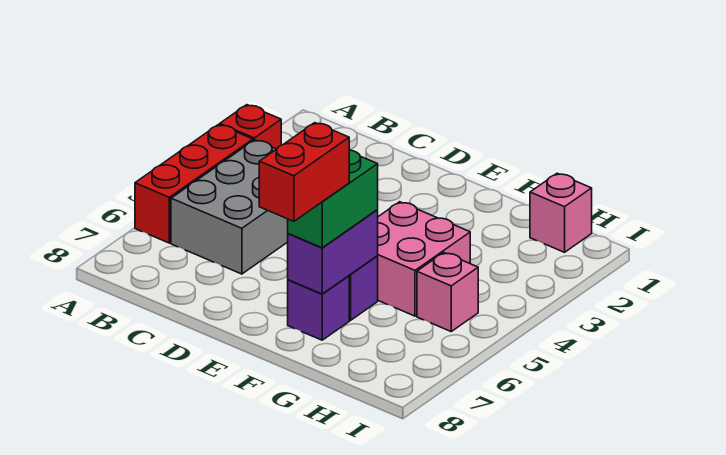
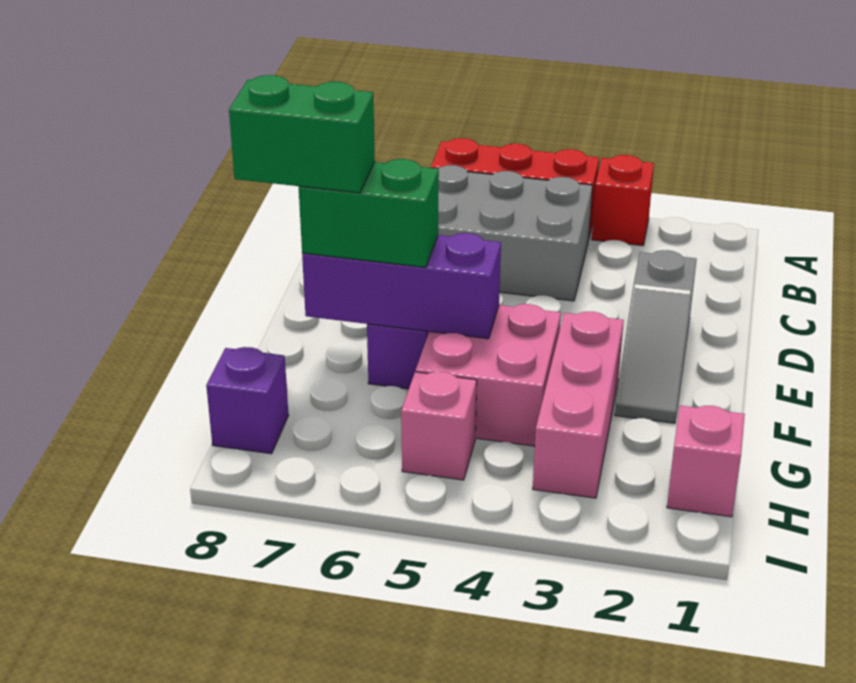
none -> grey slope D2:F2 level 1 top D
none -> pink brick F3:H3 level 1
purple brick F6:F7 level 2 -> purple brick F5:F7 level 2
purple brick F7 level 1 -> purple brick H8 level 1
red brick F7:F8 level 4 -> green brick F7:F8 level 4

